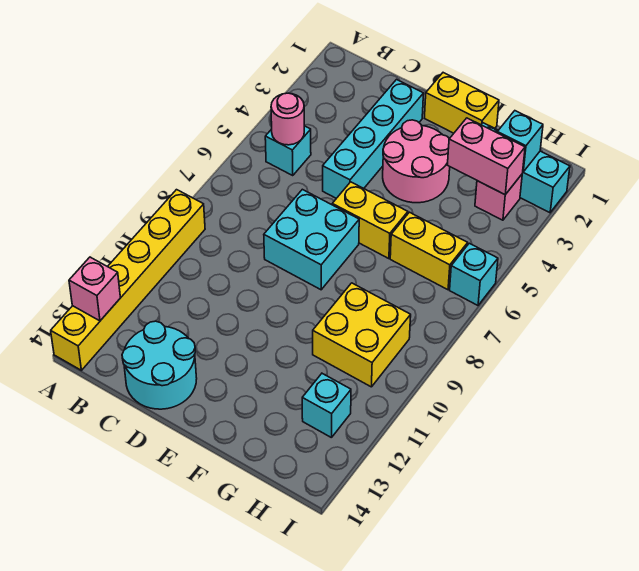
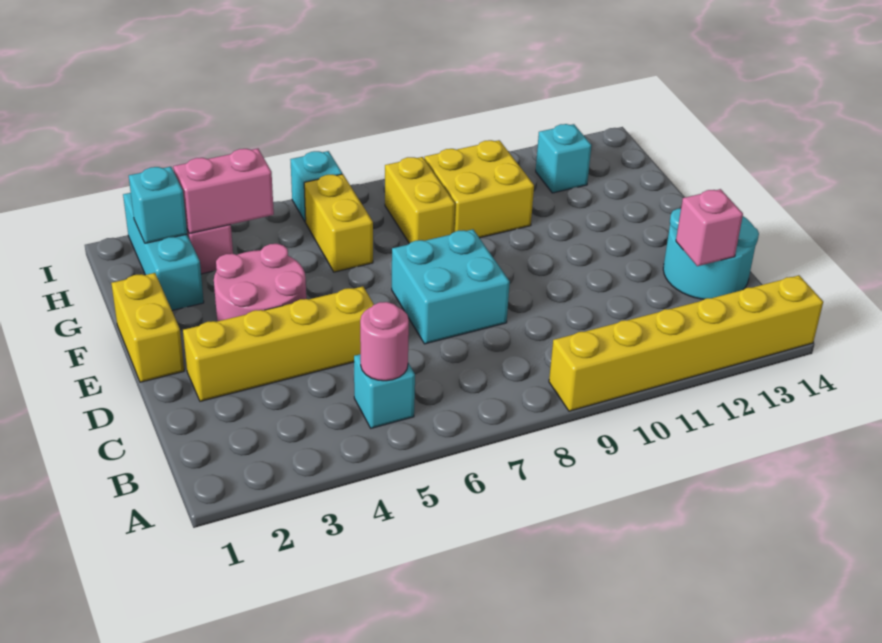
pink brick A13 level 2 -> pink brick C13 level 2
cyan brick D2:D5 level 1 -> yellow brick D2:D5 level 1
yellow brick E6:F6 level 1 -> yellow brick G8:H8 level 1
pink brick G3:H3 level 2 -> pink brick H3:H4 level 2

